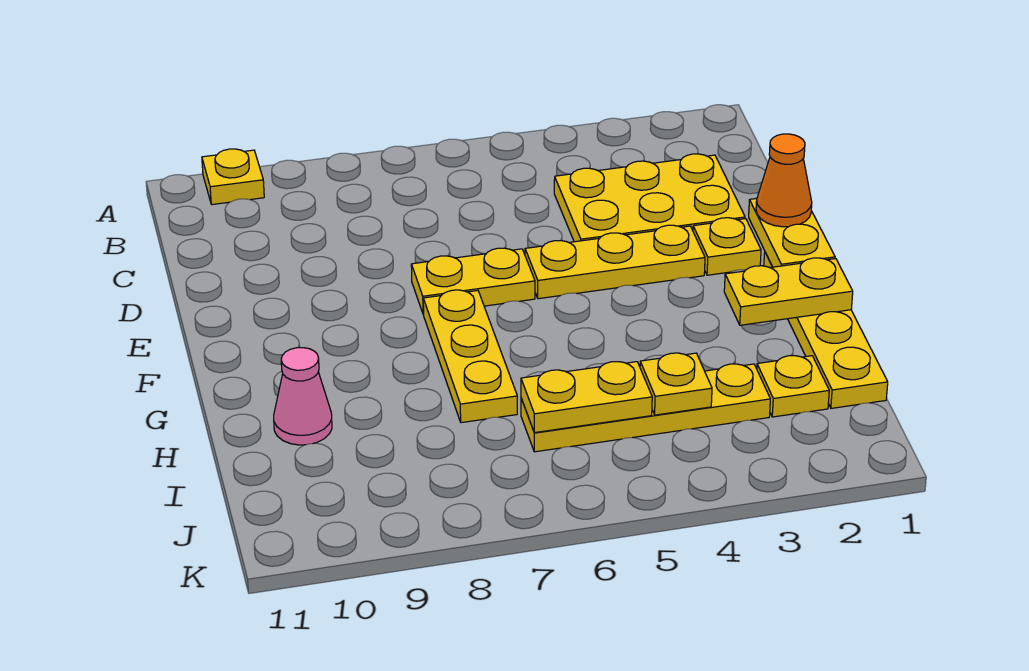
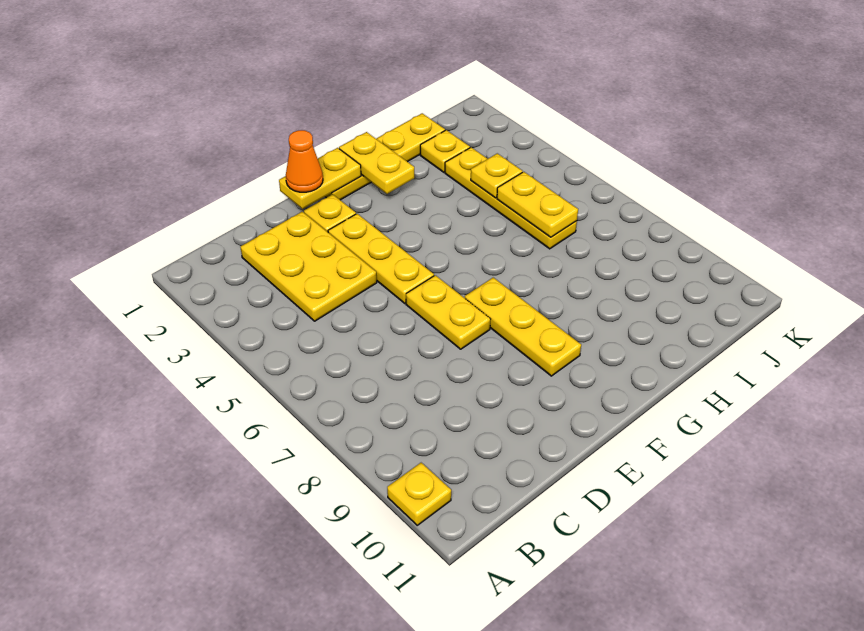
yellow plate F7:H7 level 1 -> yellow plate F7:F9 level 1
pink cone H10 level 1 -> none

